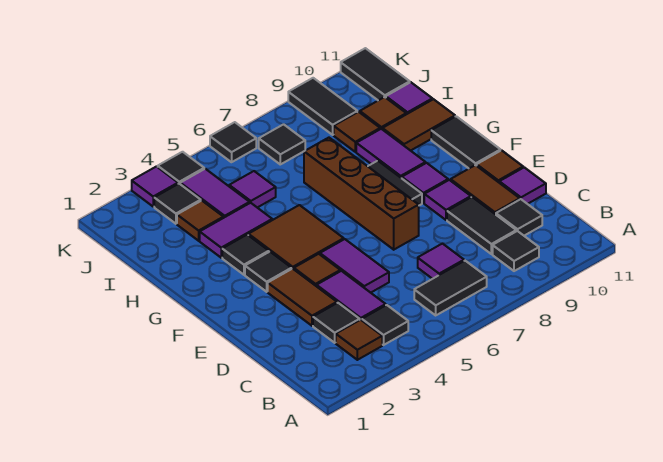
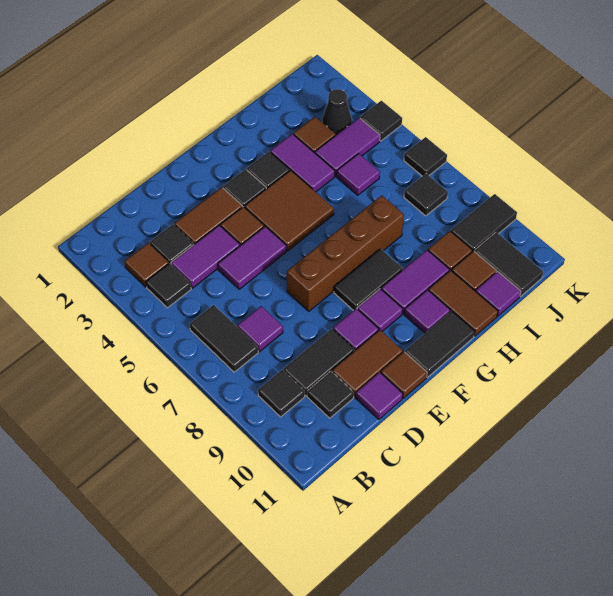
black tile J3 level 1 -> black cone J3 level 1
black tile J11:K11 level 1 -> black tile J10:J11 level 1
purple tile K3 level 1 -> purple tile G10 level 1

